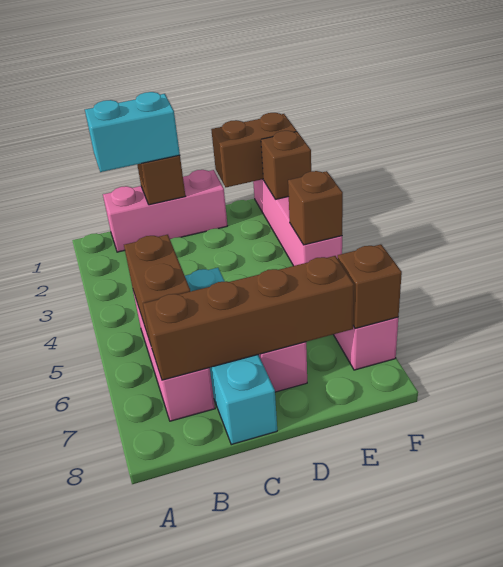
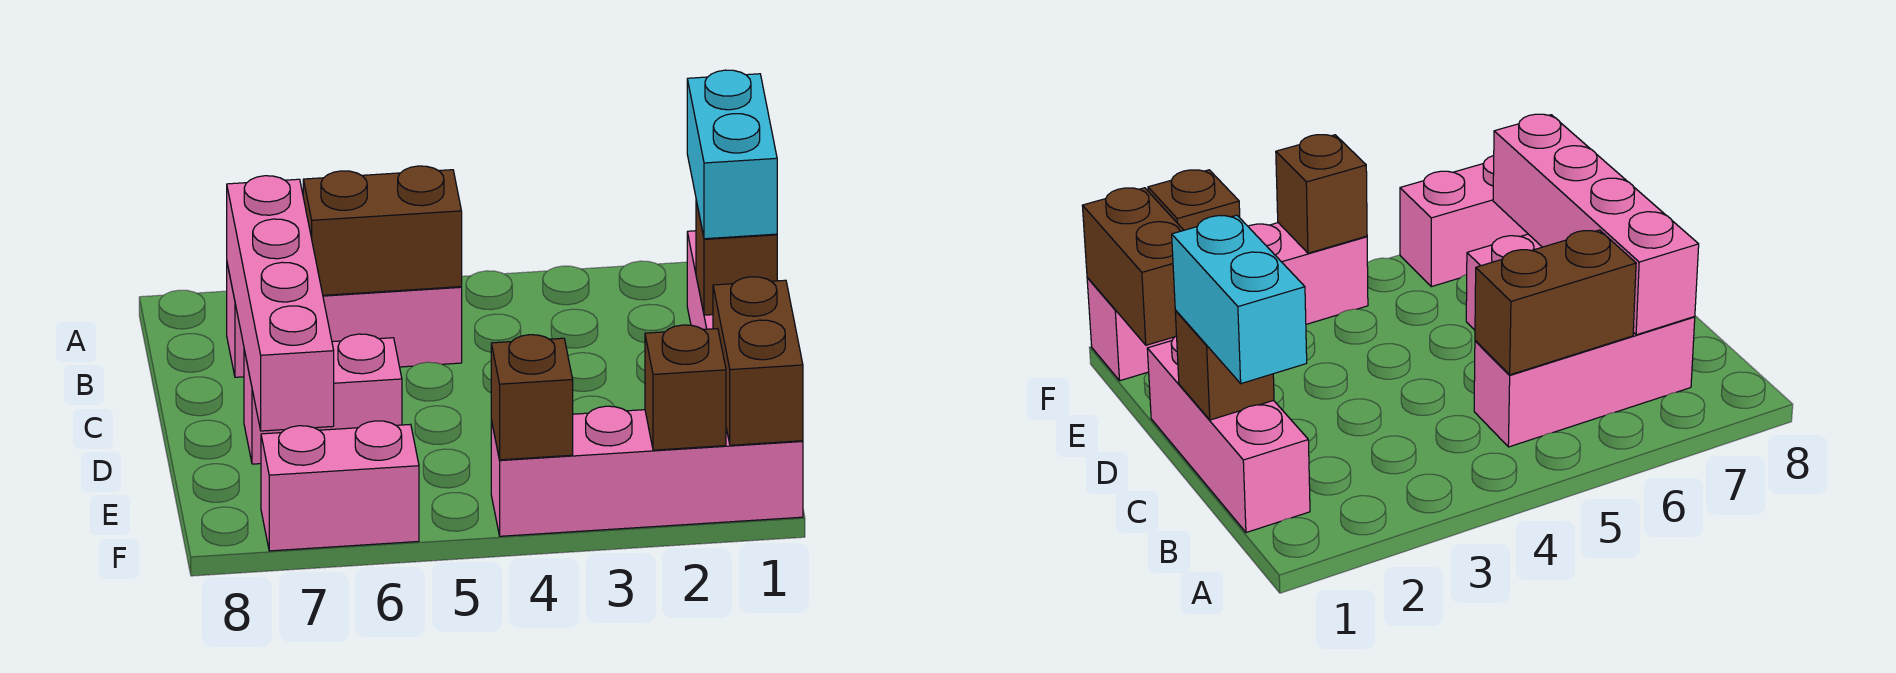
brown brick B7:E7 level 2 -> pink brick B7:E7 level 2
cyan brick C5:C8 level 1 -> none
brown brick F7 level 2 -> none

